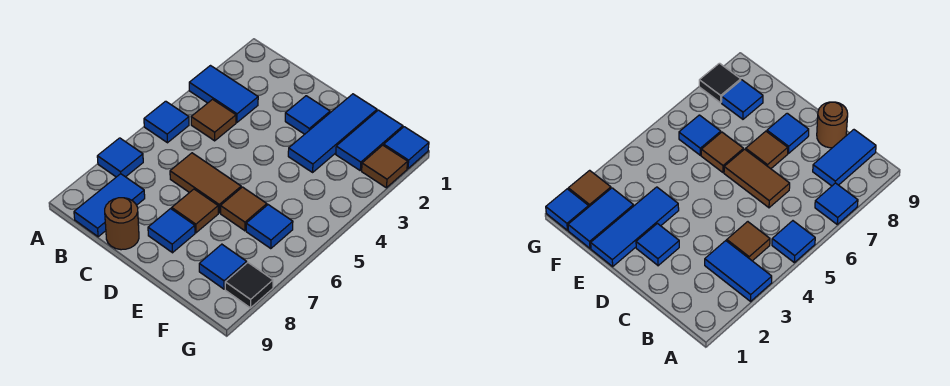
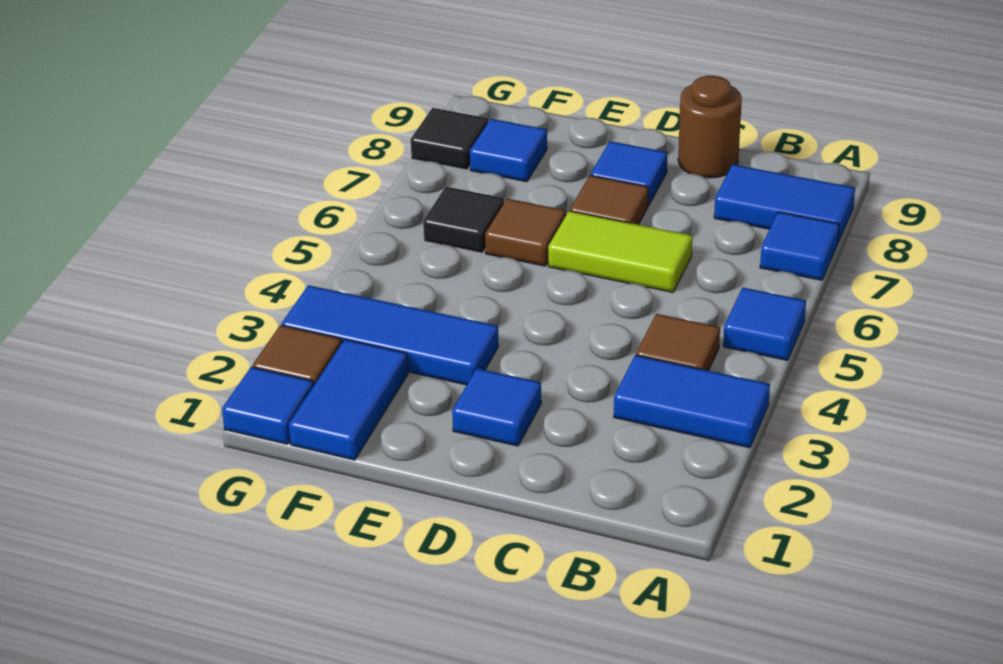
blue tile B8:B9 level 1 -> blue tile A8:B8 level 1
brown tile C6:D6 level 1 -> lime tile C6:D6 level 1
blue tile E1:E3 level 1 -> blue tile E3:G3 level 1
blue tile F6 level 1 -> black tile F6 level 1

